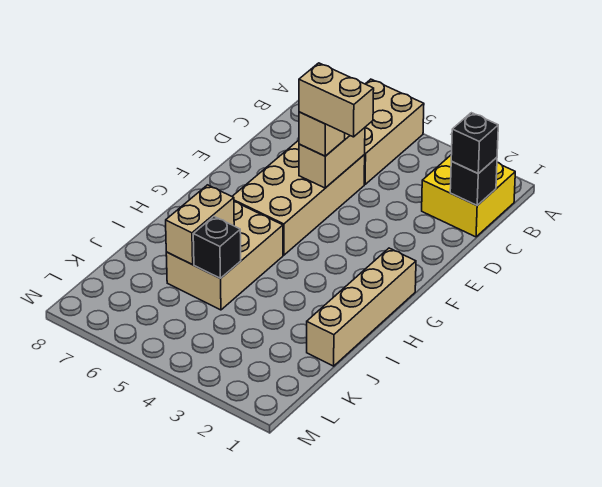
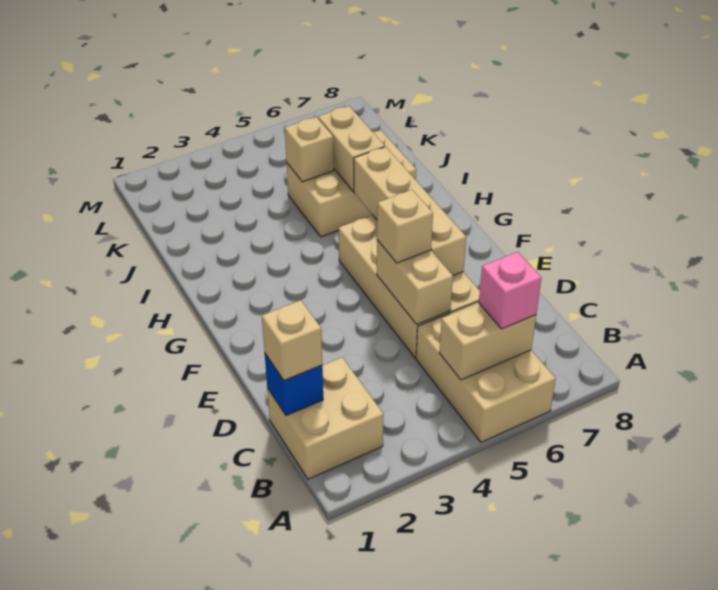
yellow brick B1:C2 level 1 -> tan brick B1:C2 level 1
none -> pink brick B6 level 3
black brick C1 level 2 -> blue brick C1 level 2
black brick C1 level 3 -> tan brick C1 level 3
tan brick E4:E5 level 4 -> tan brick B5:B6 level 2
tan brick G1:J1 level 1 -> tan brick E6:H6 level 2
tan brick H5:J6 level 1 -> tan brick I5:J7 level 1
black brick J5 level 2 -> tan brick J5 level 2

